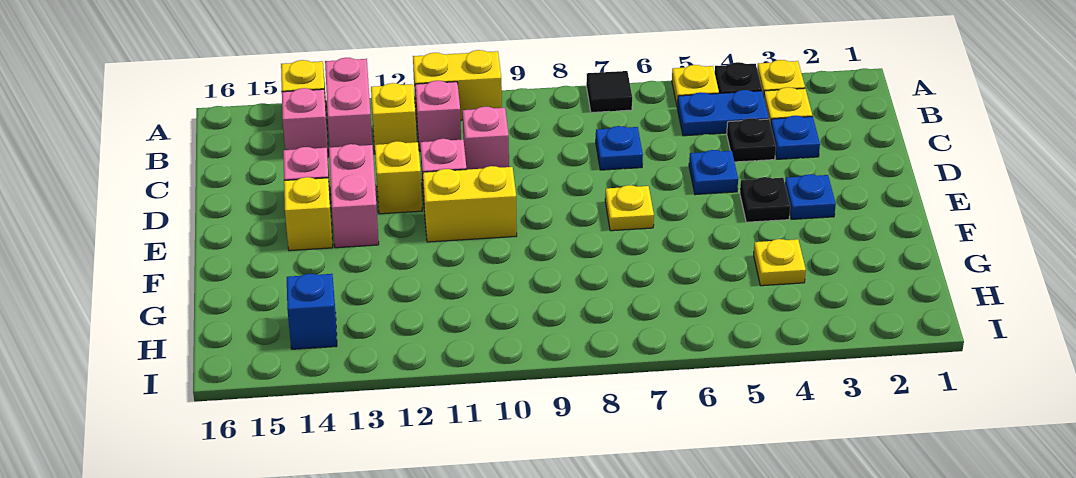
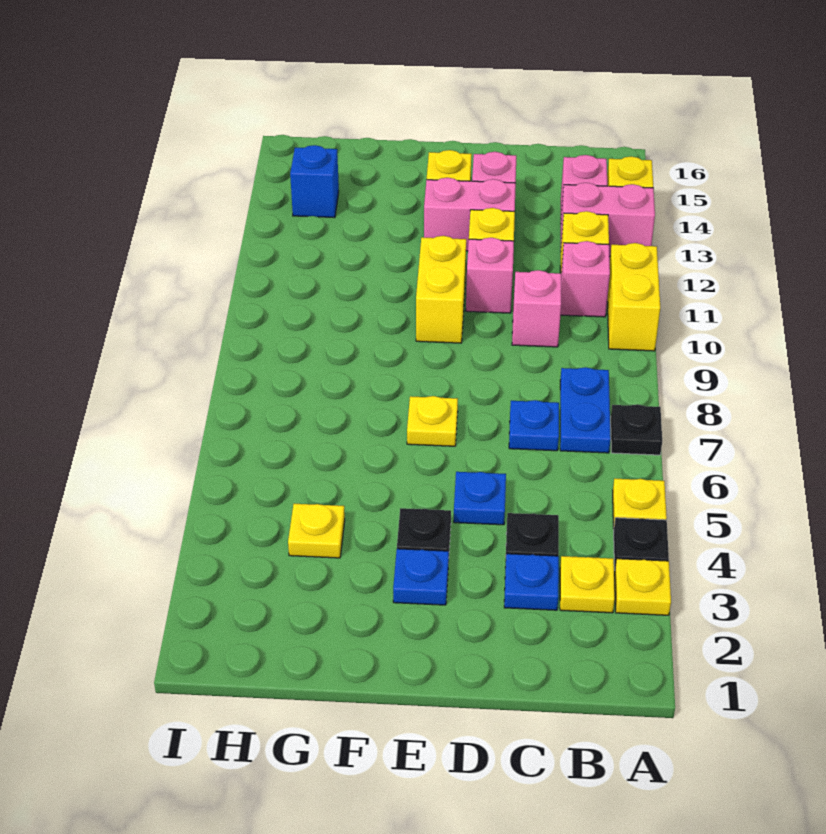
black tile A7 level 1 -> black plate A7 level 1
blue plate B4:B5 level 1 -> blue plate B7:B8 level 1

